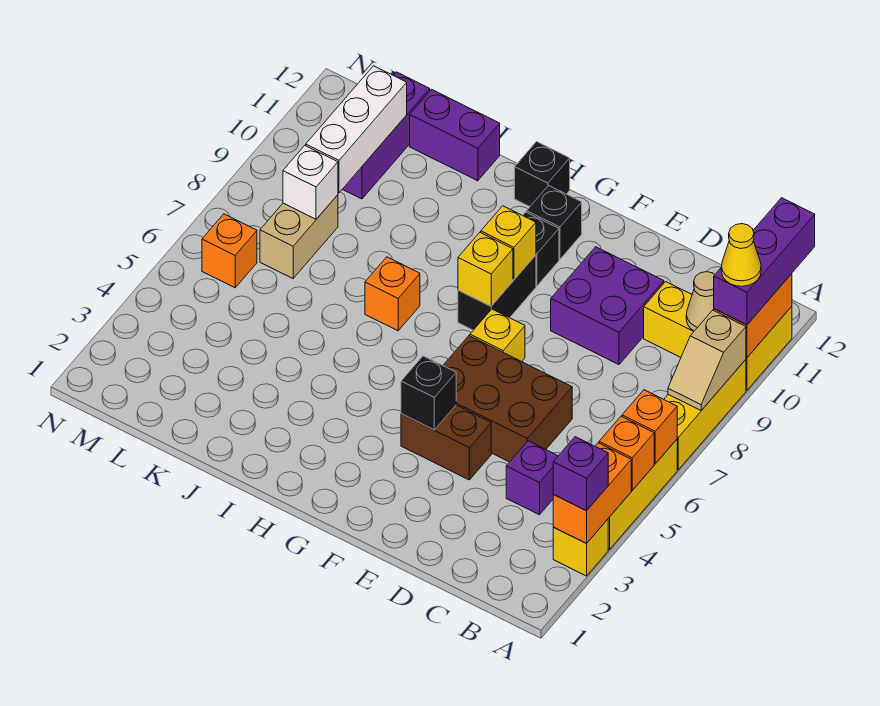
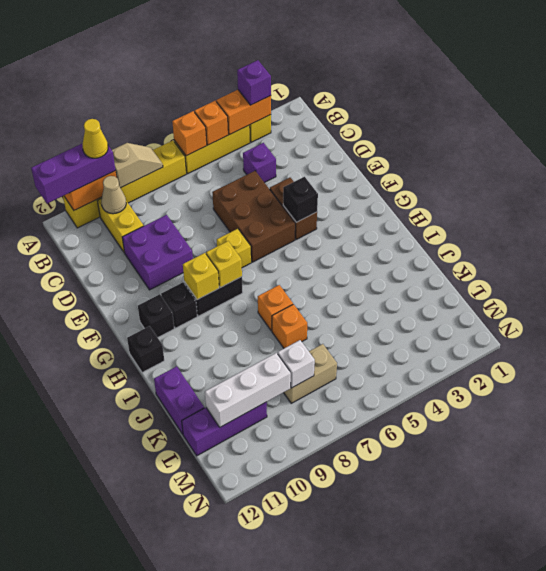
orange brick M6 level 1 -> orange brick J7 level 1

